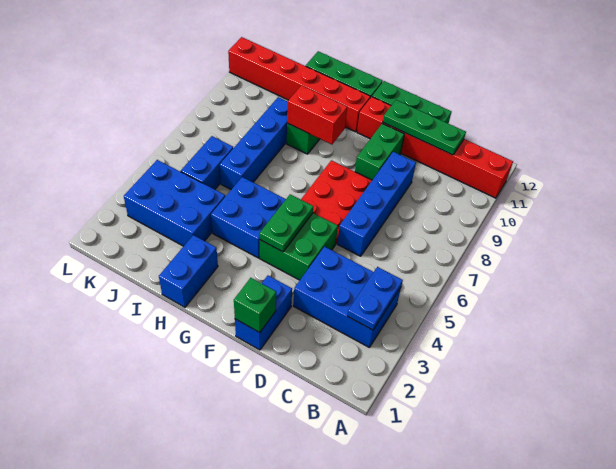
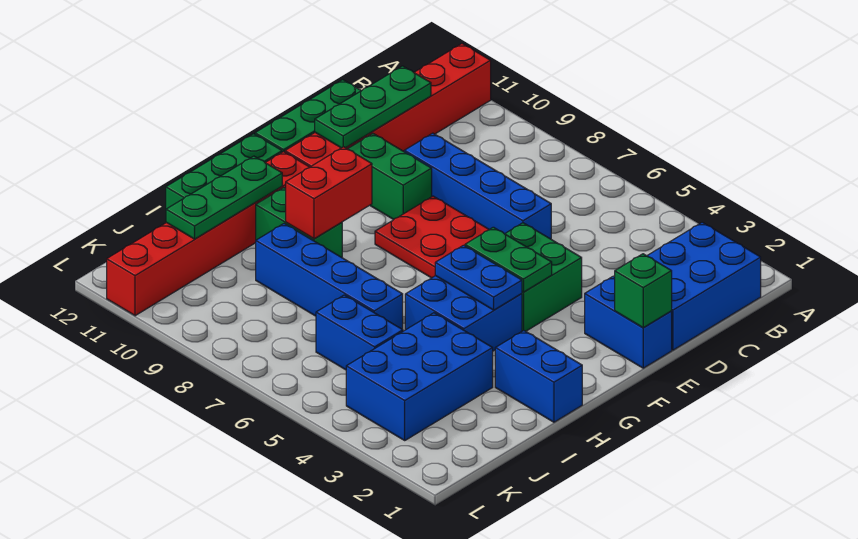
blue brick B3:D4 level 1 -> blue brick B1:D2 level 1
blue plate B3:B4 level 2 -> blue plate G4:G5 level 2
none -> green plate H11:J11 level 2

